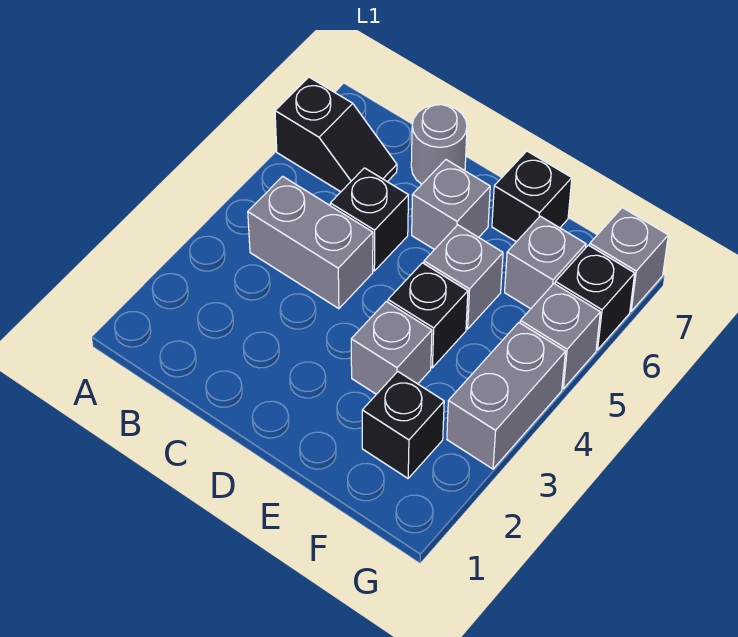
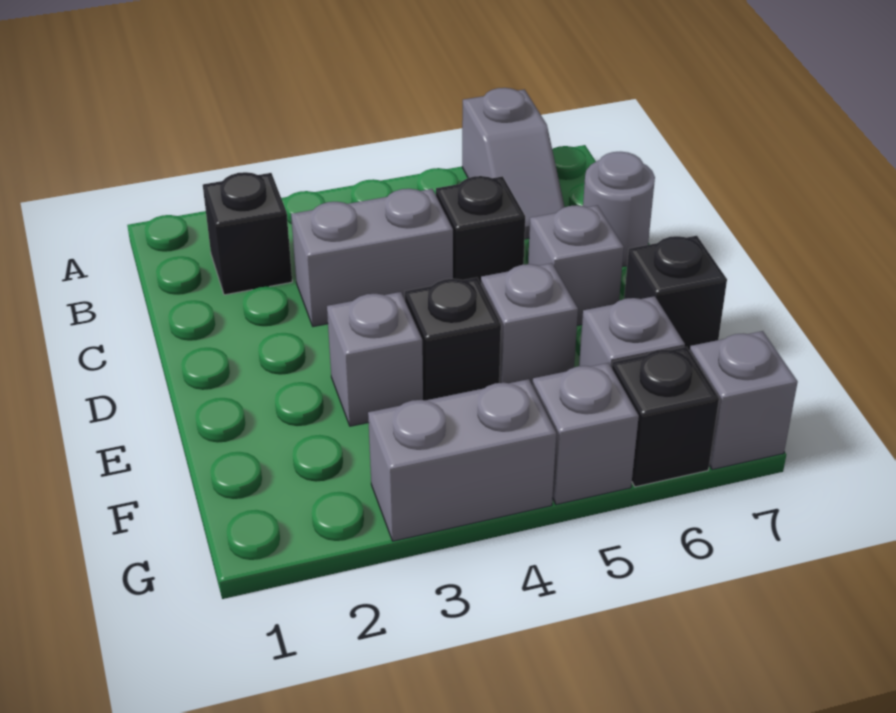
black slope A6:B6 level 1 top A -> grey slope A6:B6 level 1 top A
grey brick B4:C4 level 1 -> grey brick C3:C4 level 1
black brick F2 level 1 -> black brick B2 level 1

